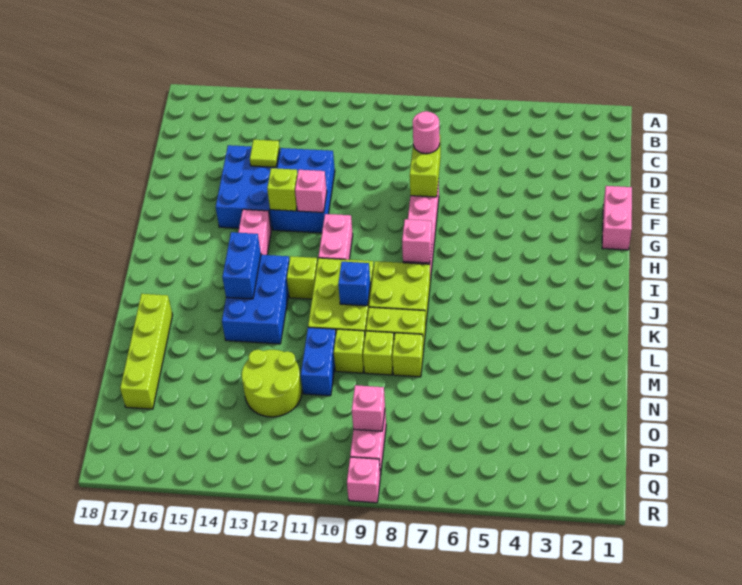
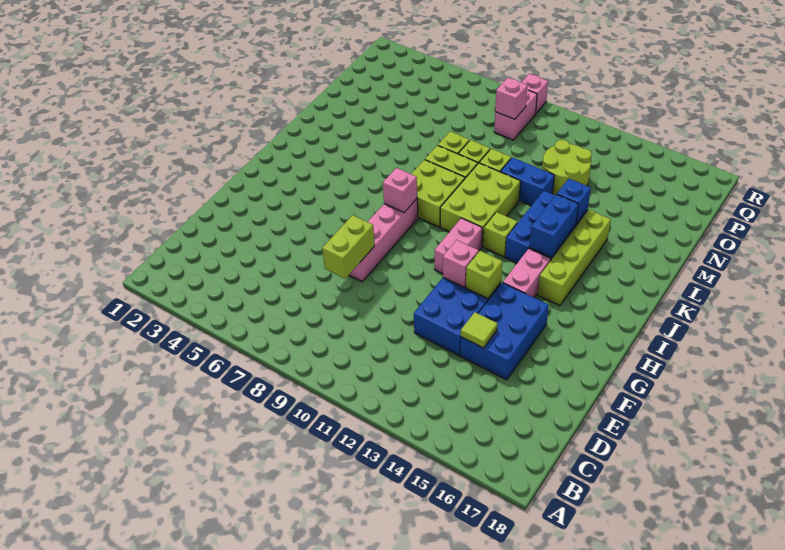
pink round brick E8 level 3 -> none
pink brick F1:G1 level 1 -> none
blue brick K10 level 2 -> blue brick L14 level 2
lime brick L17:O17 level 1 -> lime brick I15:L15 level 1
blue brick M11:N11 level 1 -> blue brick M11:M12 level 1

